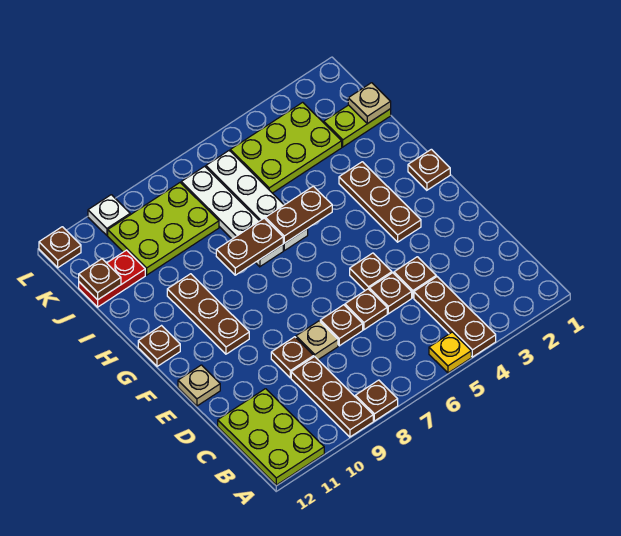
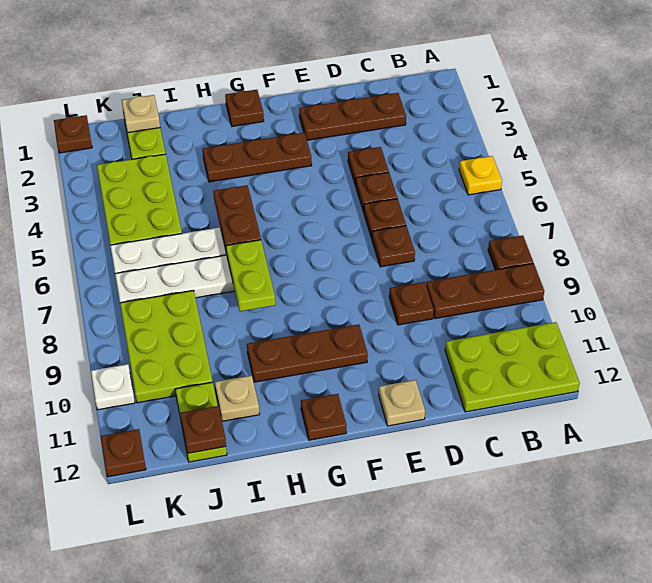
brown plate A4:C4 level 1 -> brown plate C2:E2 level 1
tan plate D8 level 1 -> tan plate I11 level 1
brown plate E5 level 1 -> brown plate L1 level 1
brown plate H7:H8 level 2 -> lime plate H7:H8 level 2
red plate J11:J12 level 1 -> lime plate J11:J12 level 1

